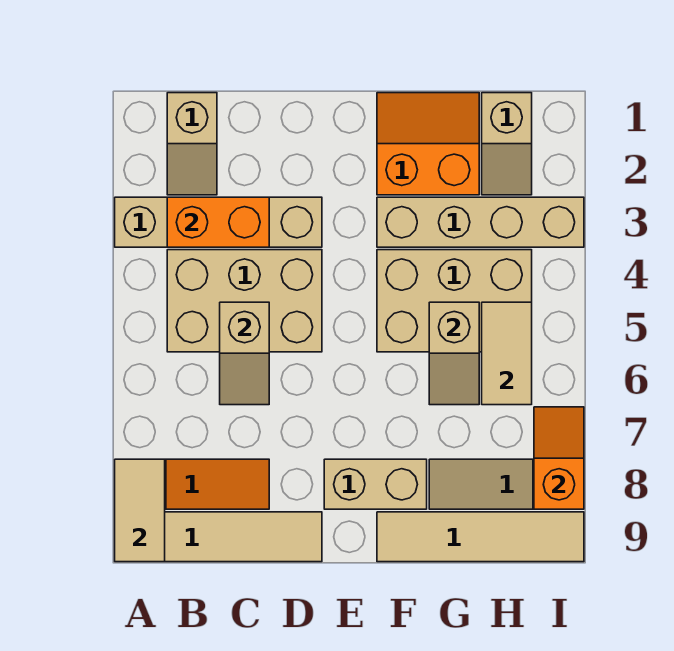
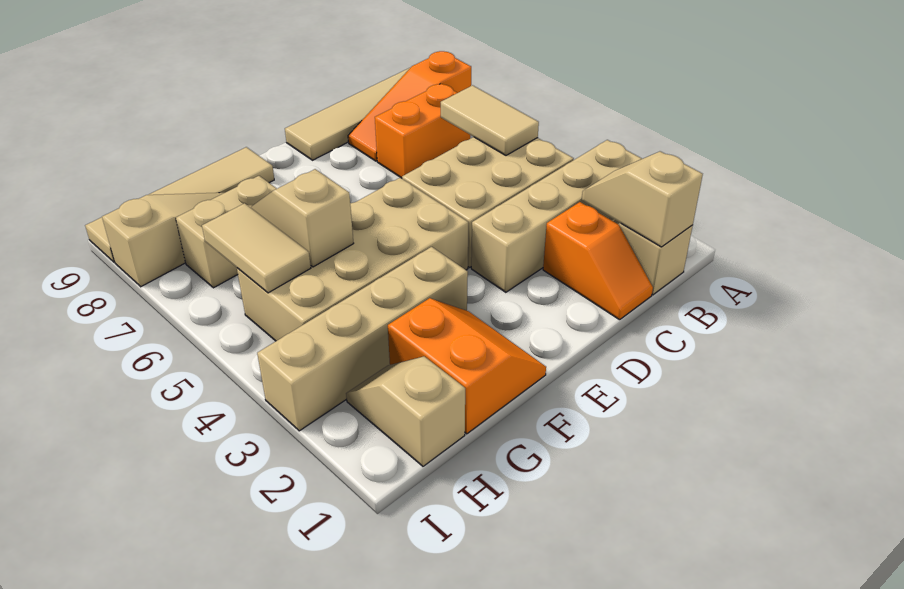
tan tile A8:A9 level 2 -> tan tile B5:B6 level 2
orange brick B3:C3 level 2 -> orange brick B7:C7 level 1
tan slope C5:C6 level 2 top 5 -> tan slope B1:B2 level 2 top 1
tan brick E8:F8 level 1 -> tan brick G7:H7 level 1
orange slope F1:G2 level 1 top 2 -> orange slope F1:G2 level 1 top G
tan brick F4:H5 level 1 -> tan brick E4:H5 level 1
orange slope I7:I8 level 2 top 8 -> orange slope C1:C2 level 1 top 2

